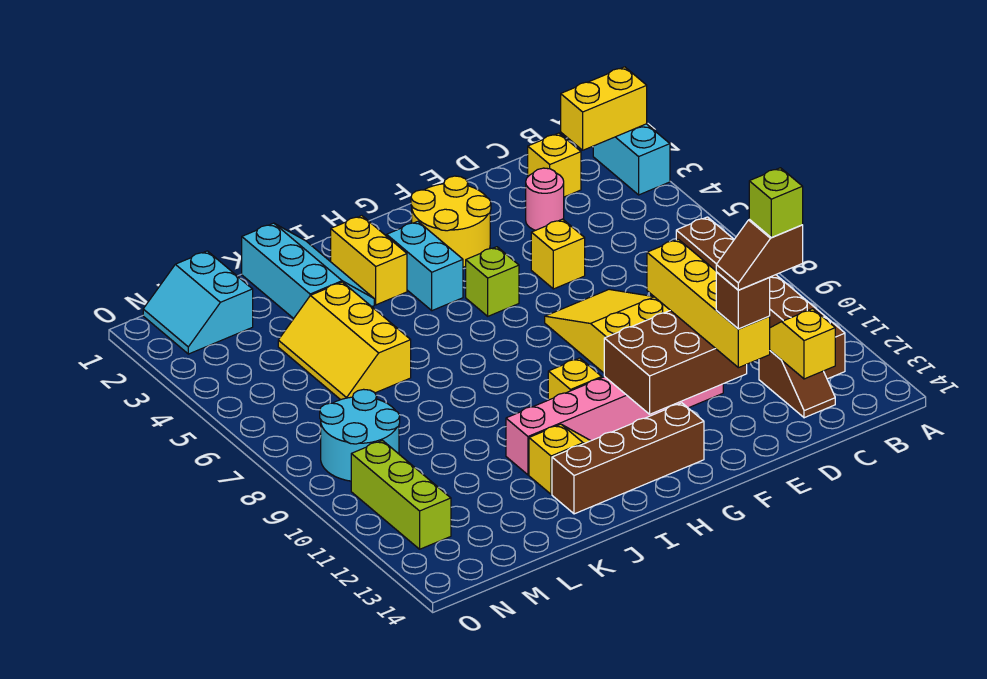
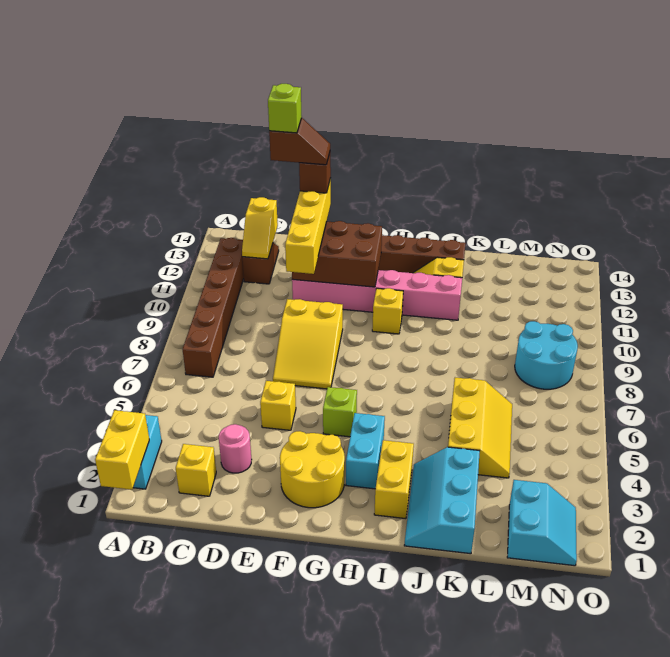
yellow brick A2:B2 level 2 -> yellow brick A1:A2 level 2
lime brick N10:N12 level 1 -> none

